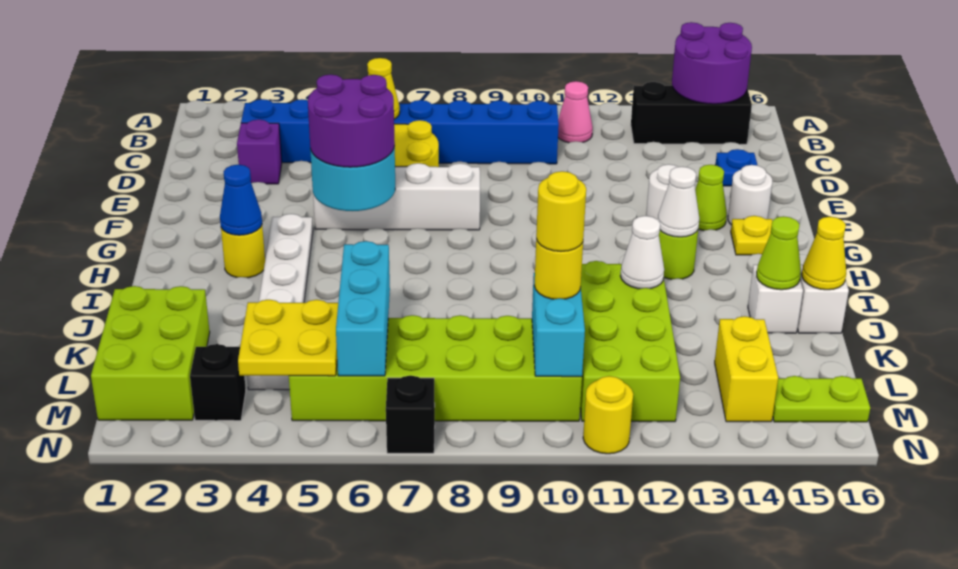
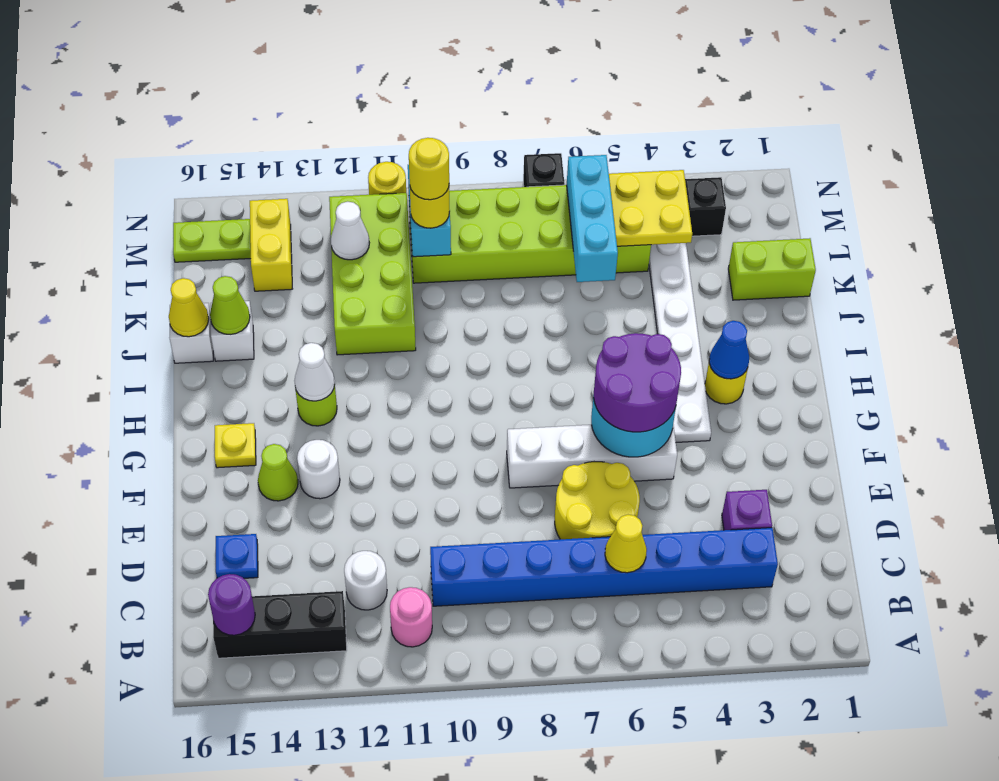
purple round brick A14:B15 level 2 -> purple round brick B15 level 2
pink cone B11 level 1 -> pink round brick B11 level 1
white round brick F15 level 1 -> white round brick C12 level 1
white cone J12 level 2 -> white cone L12 level 2
lime brick K1:M2 level 1 -> lime brick K1:K2 level 1

